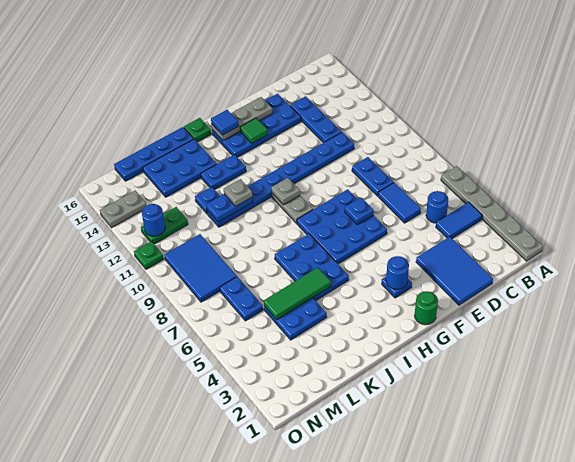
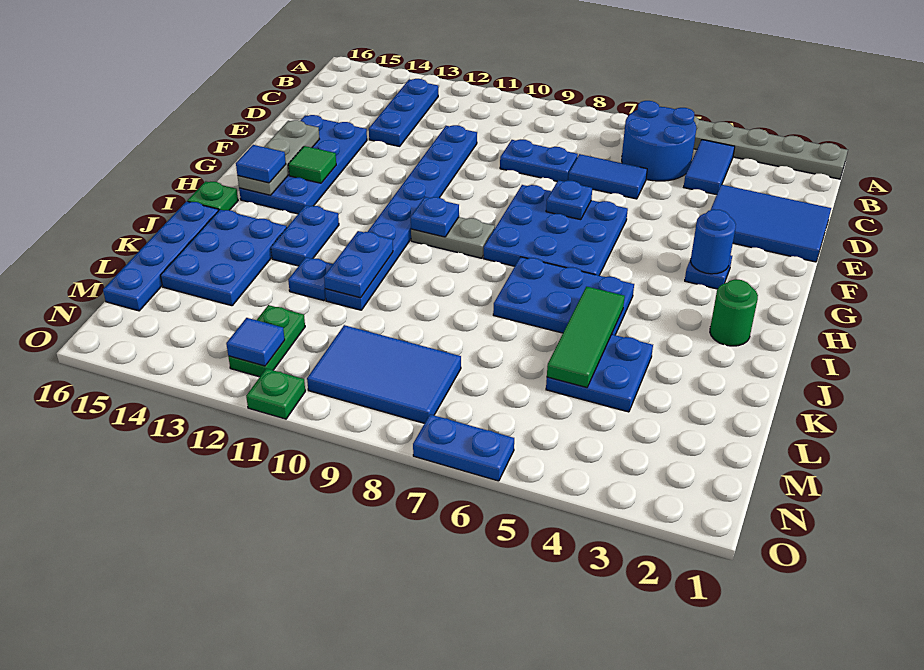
blue round brick C5 level 1 -> blue round brick B5:C6 level 1
blue plate D12:D14 level 1 -> blue plate B13:D13 level 1
green round brick G1 level 1 -> green round brick I2 level 1
grey plate H10 level 2 -> blue plate H10 level 2
grey plate J11 level 3 -> none
blue plate M6:M7 level 1 -> blue plate O6:O7 level 1
blue round brick N12 level 2 -> blue tile N12 level 2
grey plate N14:O14 level 1 -> none

